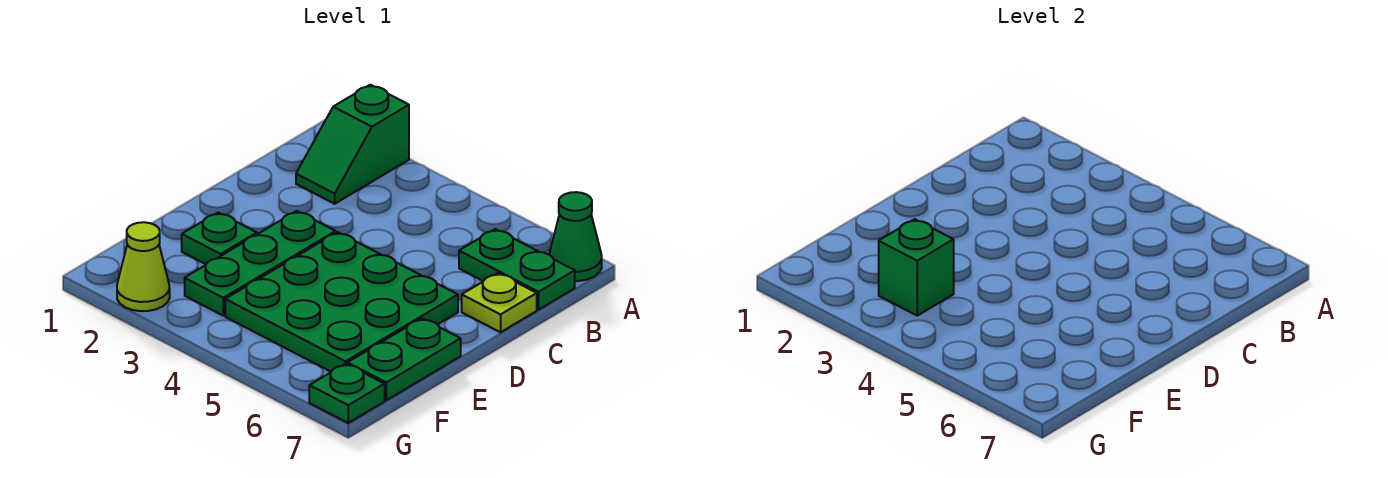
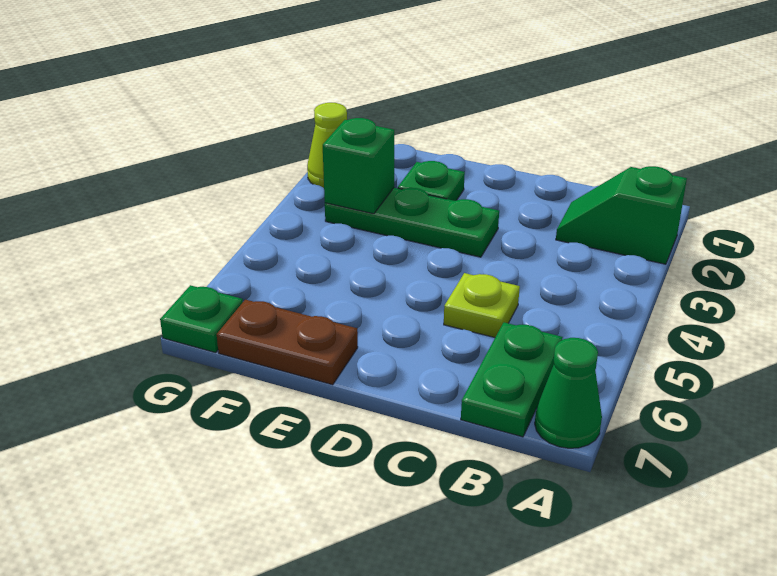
lime plate C7 level 1 -> lime plate C5 level 1
green plate D4:F6 level 1 -> none
green plate E7:F7 level 1 -> brown plate E7:F7 level 1

